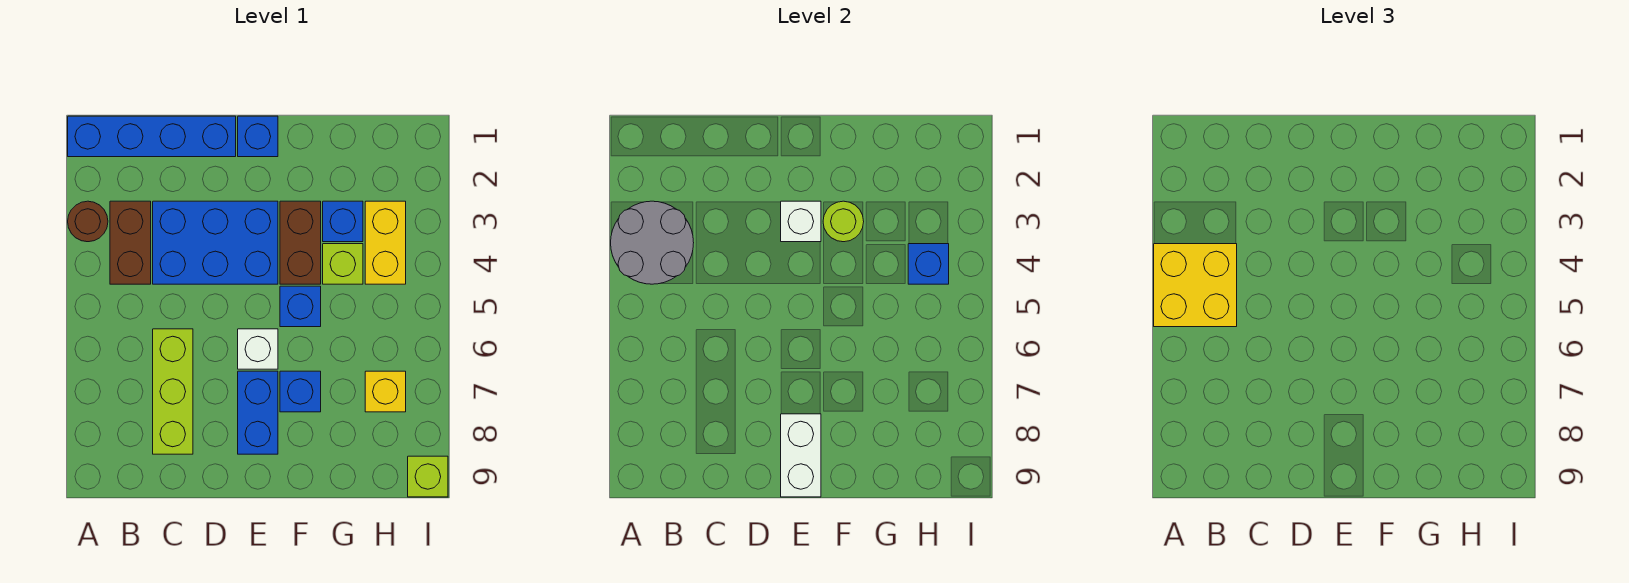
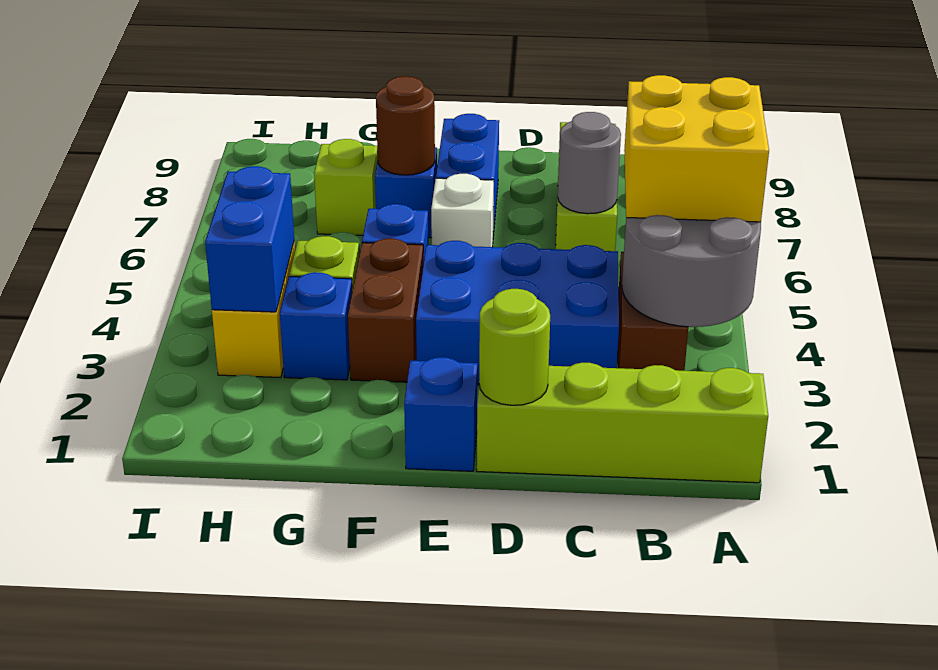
blue brick A1:D1 level 1 -> lime brick A1:D1 level 1
brown round brick A3 level 1 -> brown round brick F7 level 2
none -> grey round brick C6 level 2
white brick E3 level 2 -> none
white brick E8:E9 level 2 -> none
lime round brick F3 level 2 -> lime round brick D1 level 2
blue brick H4 level 2 -> blue brick H3:H4 level 2
yellow brick H7 level 1 -> none
lime brick I9 level 1 -> lime brick G7 level 1

